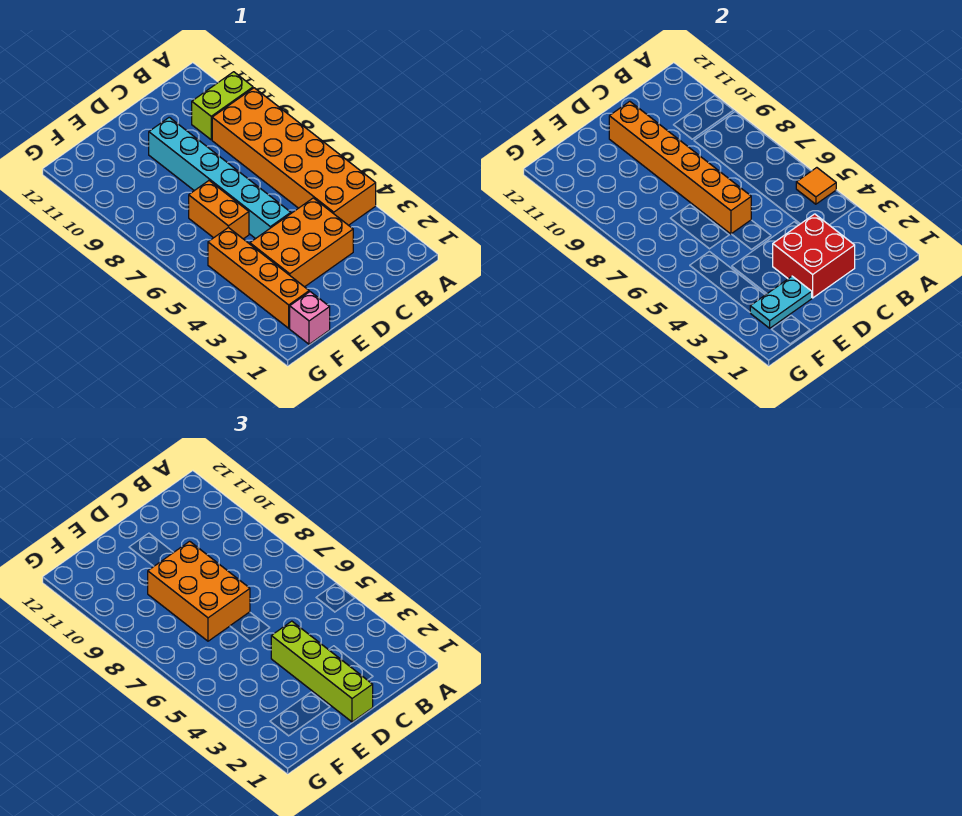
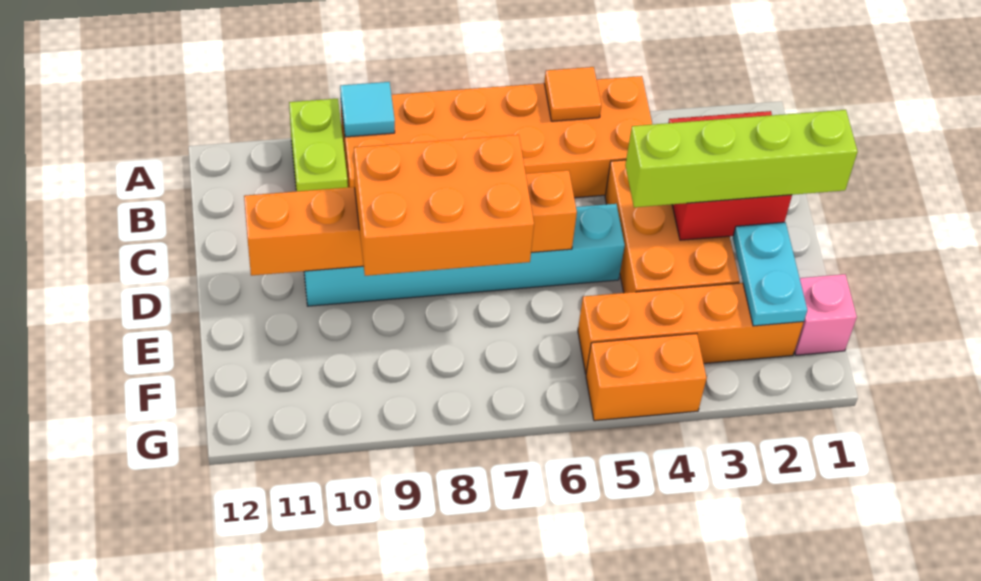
none -> cyan tile A9 level 2
orange brick E6:E7 level 1 -> orange brick G4:G5 level 1

